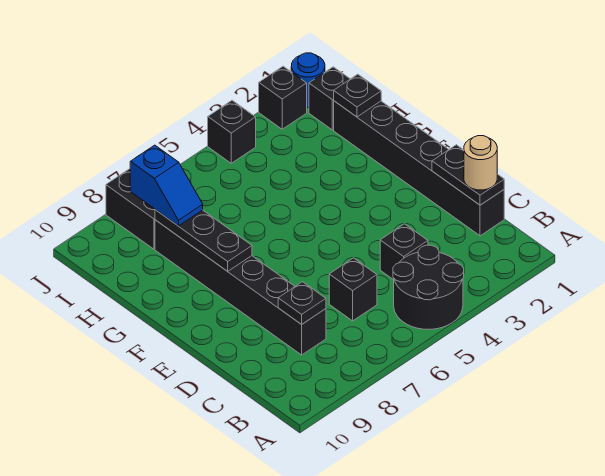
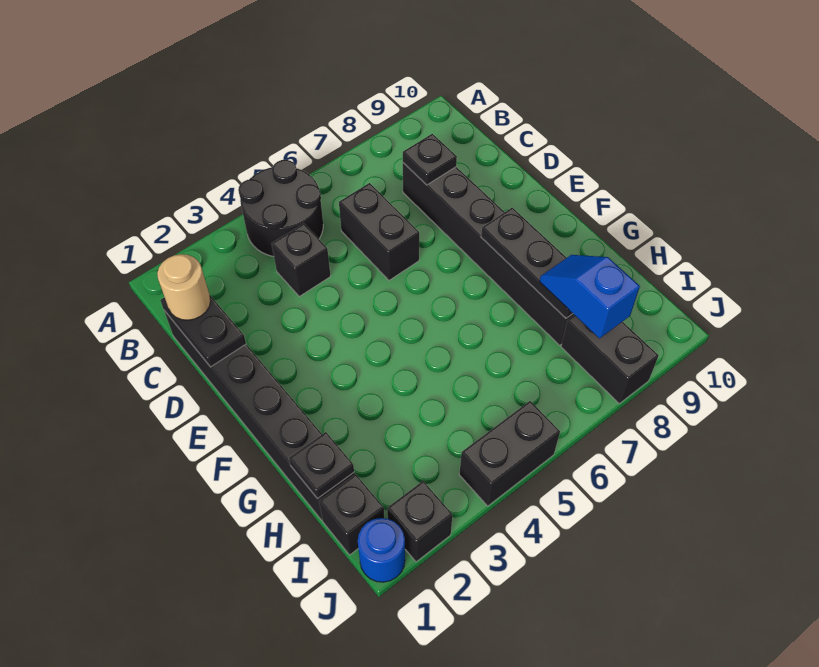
black brick C6 level 1 -> black brick C6:D6 level 1
black brick J4 level 1 -> black brick J4:J5 level 1

